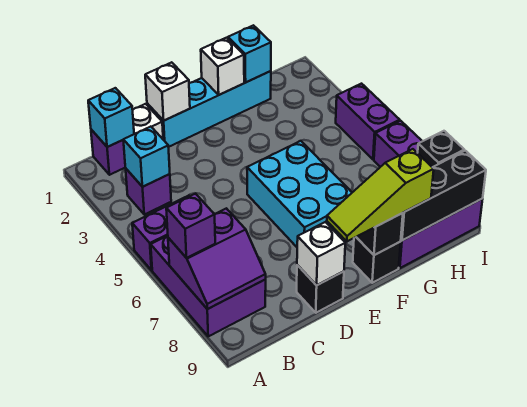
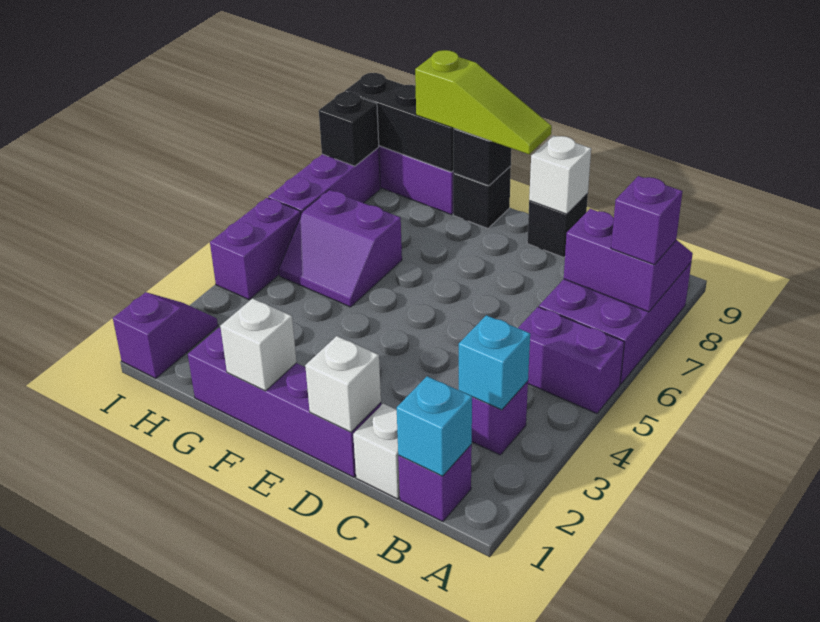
cyan brick D1:G1 level 1 -> purple brick D1:G1 level 1
cyan brick E5:F7 level 1 -> none
cyan brick G1 level 2 -> none
none -> purple slope G5:H6 level 1 top 6
none -> purple slope I1:I2 level 1 top 1

